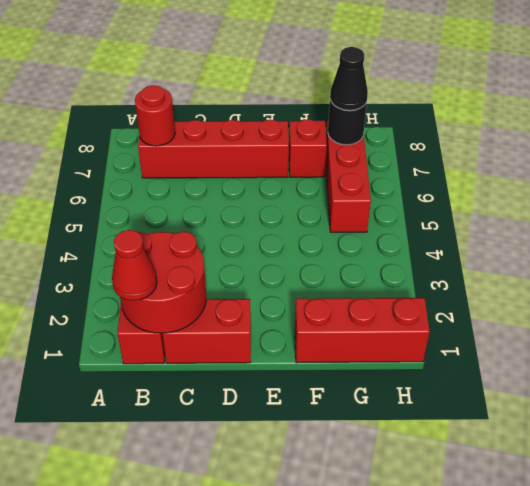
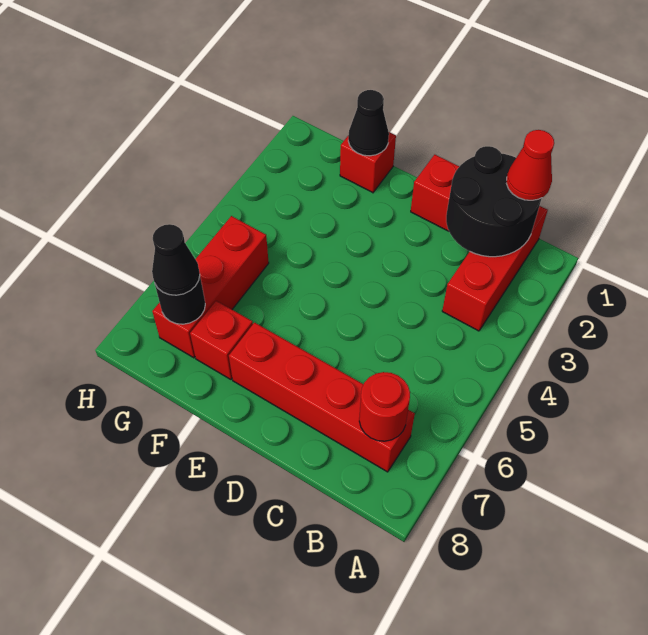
red round brick B1:C2 level 2 -> black round brick B1:C2 level 2
red brick F1:H1 level 1 -> red brick F1 level 1
none -> black cone F1 level 2

